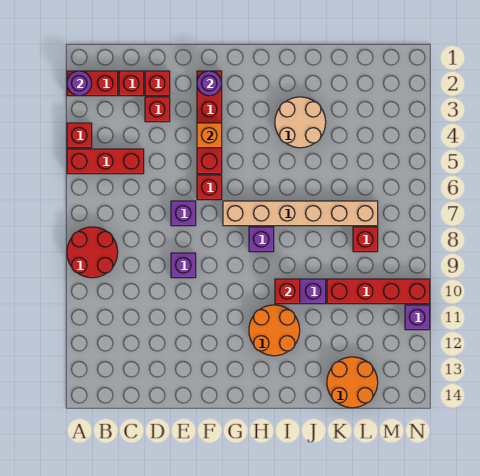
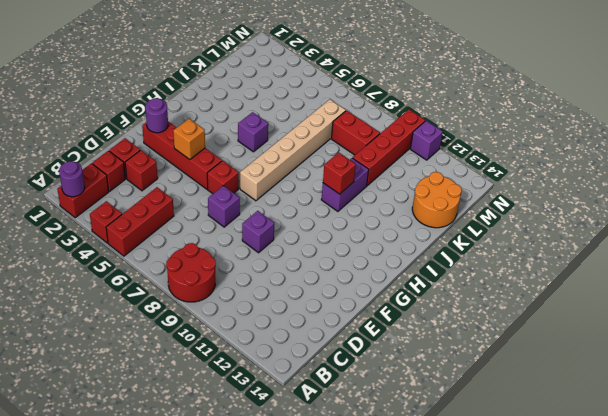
purple brick H8 level 1 -> purple brick I5 level 1
orange round brick H11:I12 level 1 -> none
tan round brick I3:J4 level 1 -> none
red brick L8 level 1 -> red brick L8:L9 level 1

